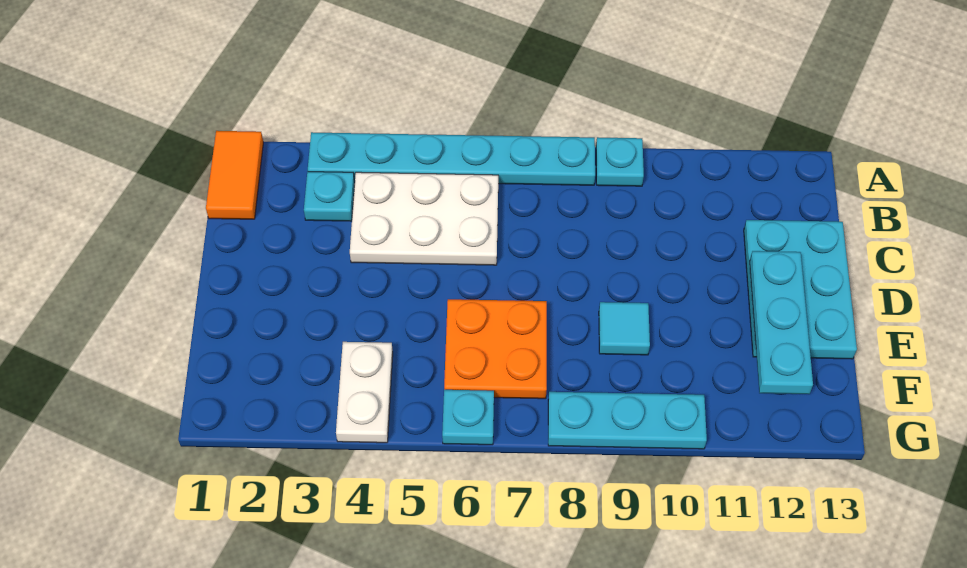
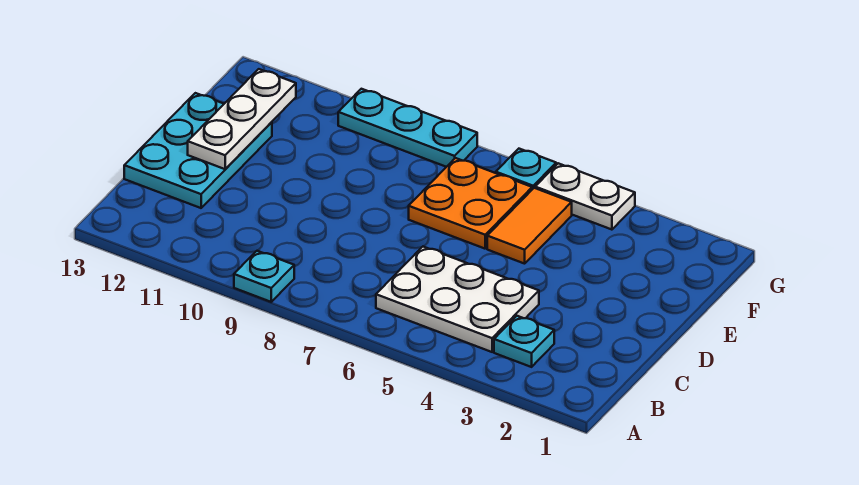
orange tile A1:B1 level 1 -> orange tile E5:F5 level 1
cyan plate A3:A8 level 1 -> none
cyan plate D12:F12 level 2 -> white plate D12:F12 level 2
cyan tile E9 level 1 -> none
white plate F4:G4 level 1 -> white plate G4:G5 level 1

